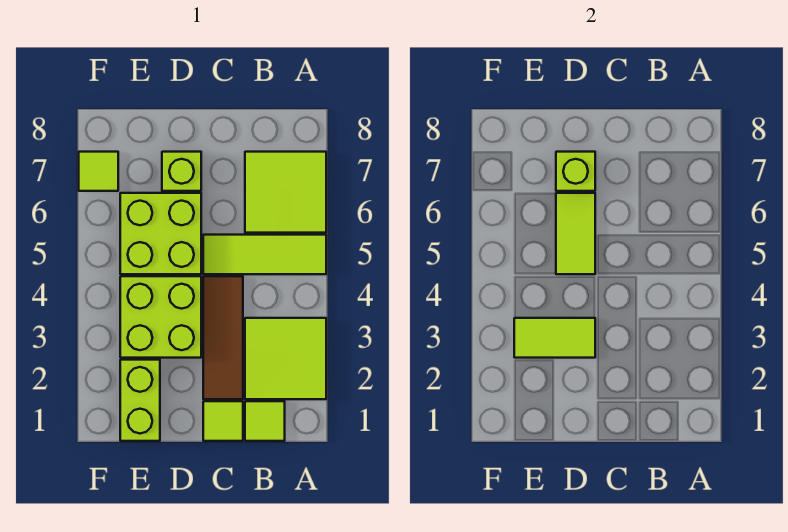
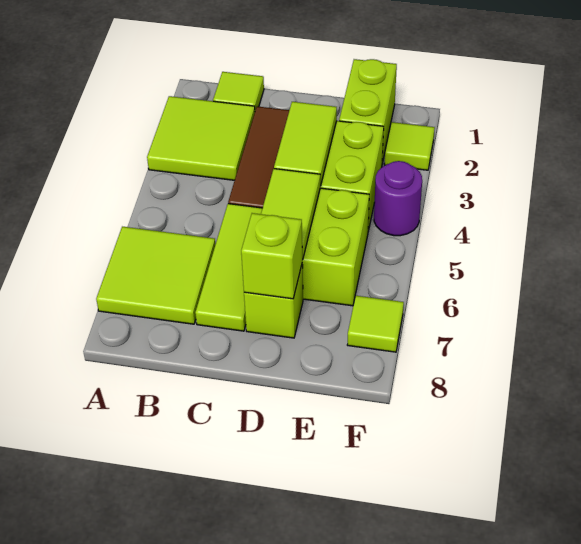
lime tile A5:C5 level 1 -> lime tile C5:C7 level 1
lime tile C1 level 1 -> lime tile F2 level 1
lime tile D3:E3 level 2 -> lime tile D3:D4 level 2
none -> purple round brick F4 level 1

